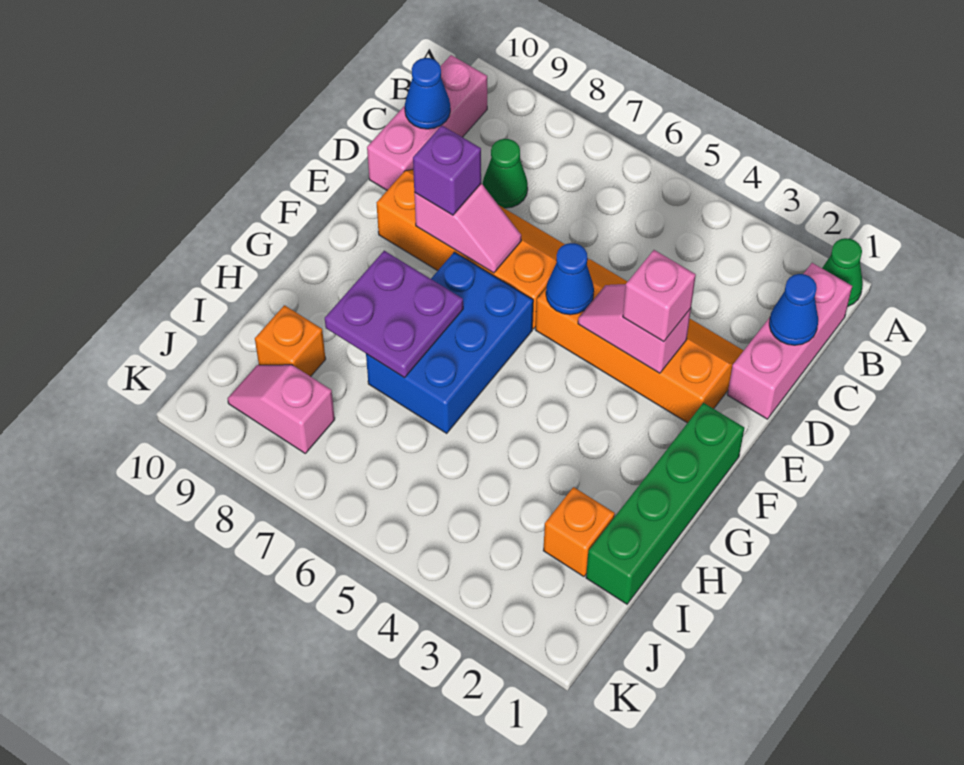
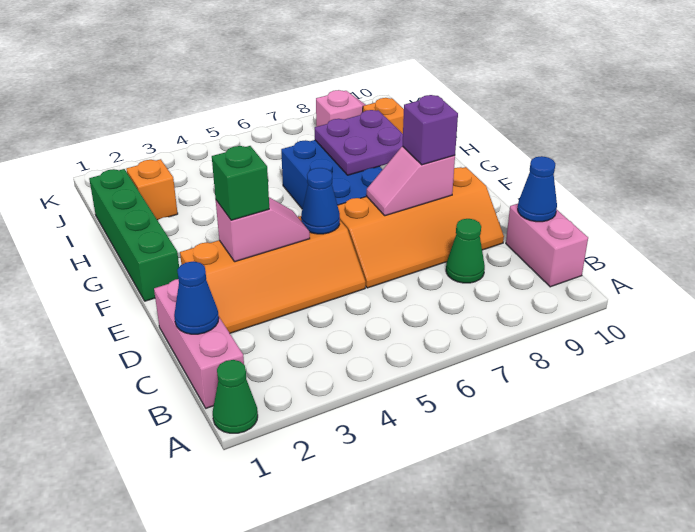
pink brick B10:D10 level 1 -> pink brick B10:C10 level 1
pink brick E3 level 3 -> green brick E3 level 3

